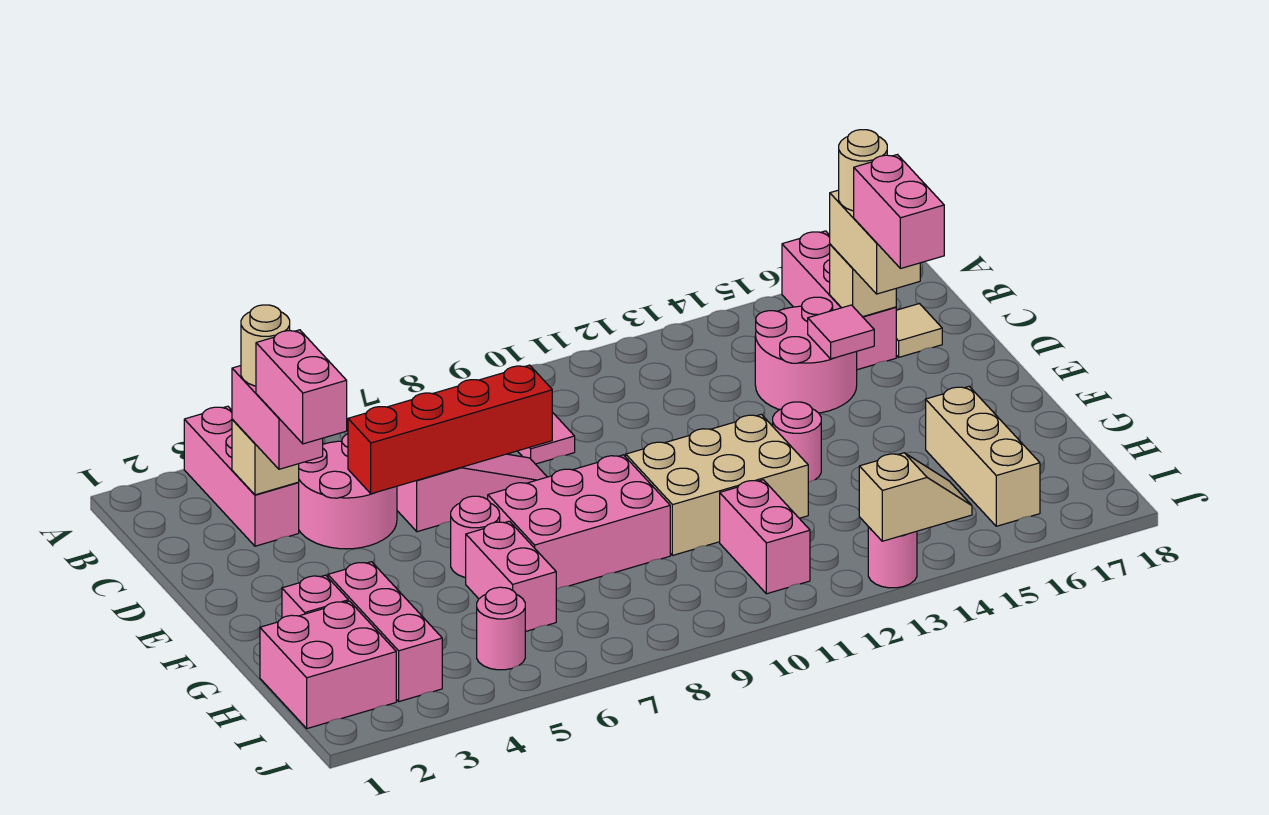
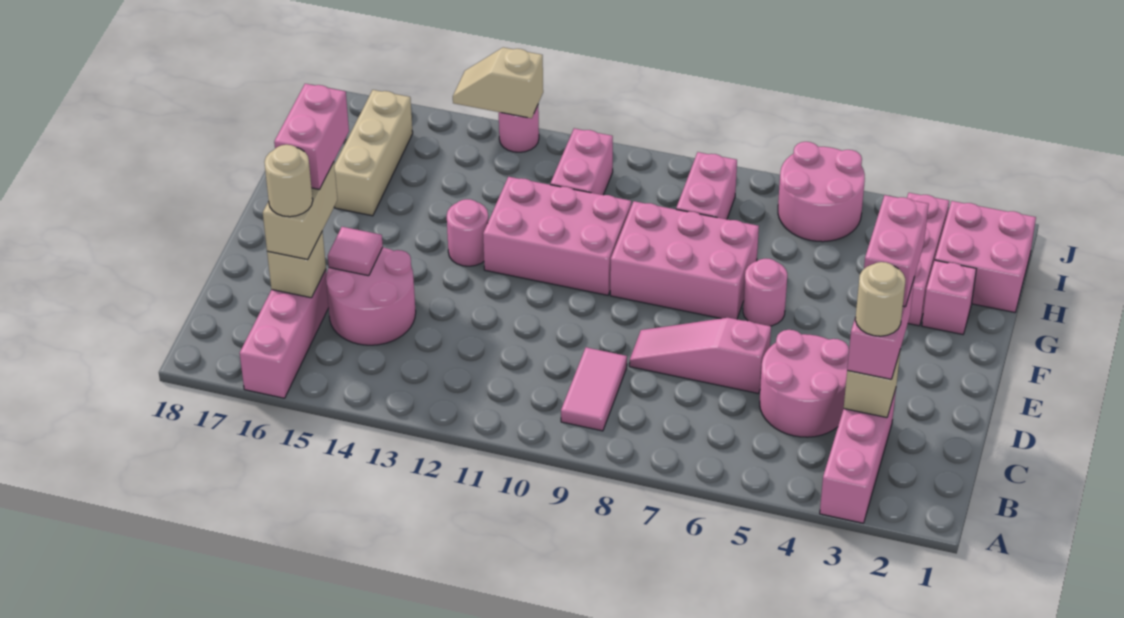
tan tile C17 level 1 -> none
red brick D5:D8 level 2 -> none
tan brick F10:G12 level 1 -> pink brick F10:G12 level 1
pink brick G6:H6 level 1 -> pink brick H8:I8 level 1
pink round brick I5 level 1 -> pink round brick I5:J6 level 1

